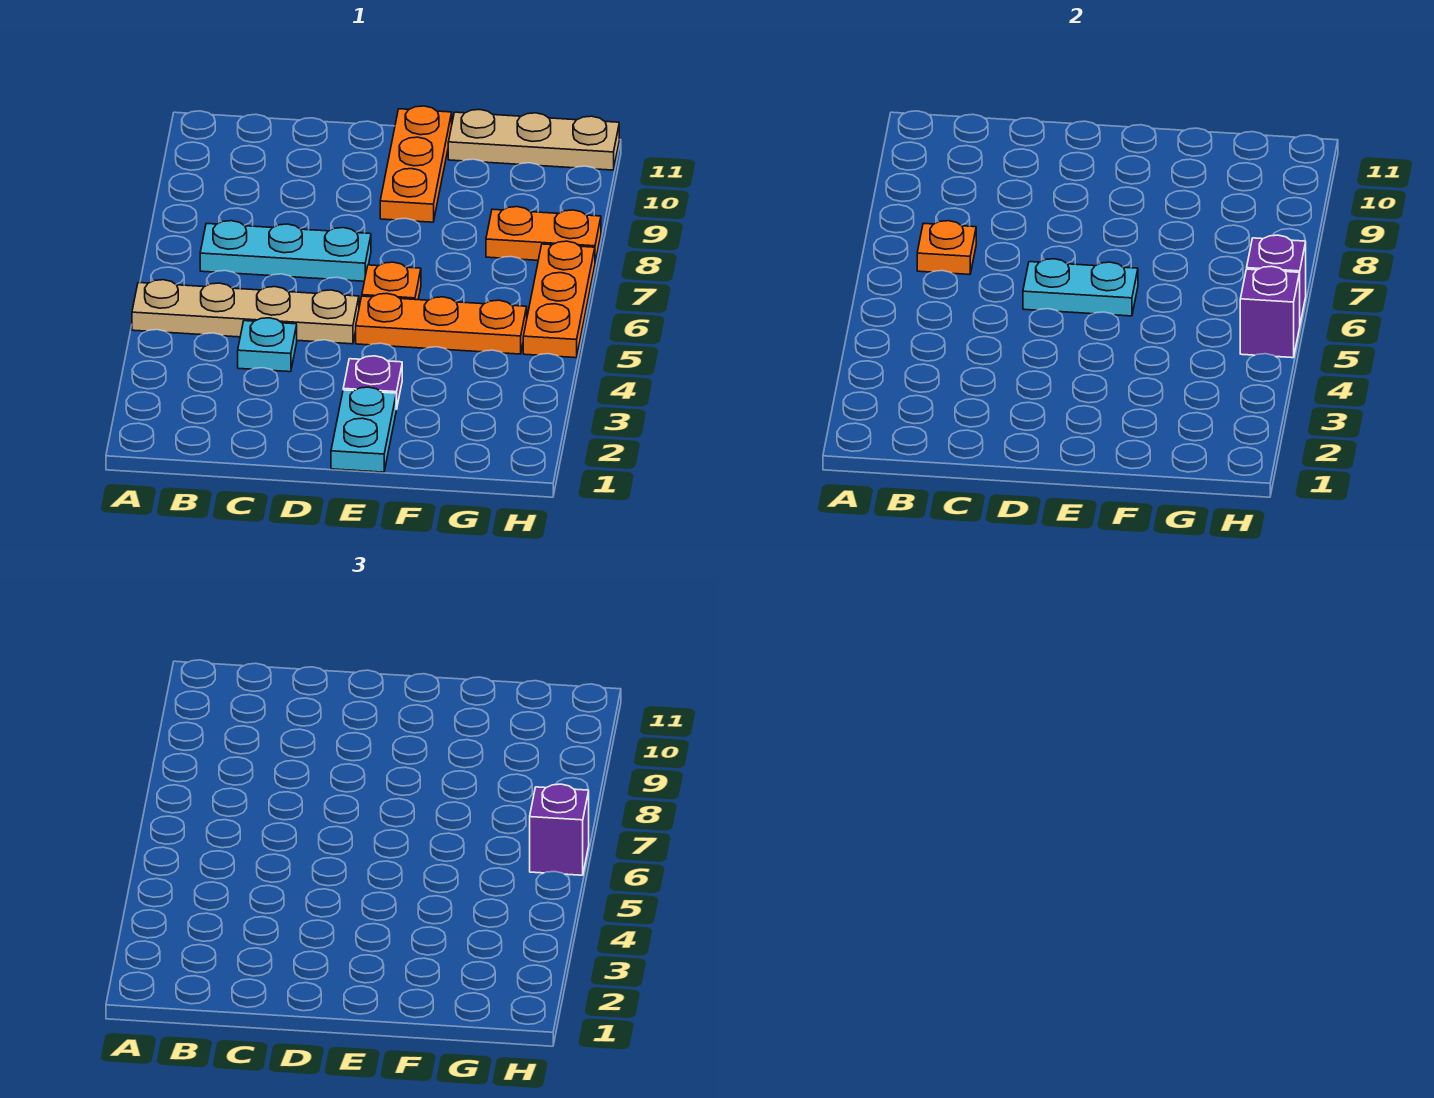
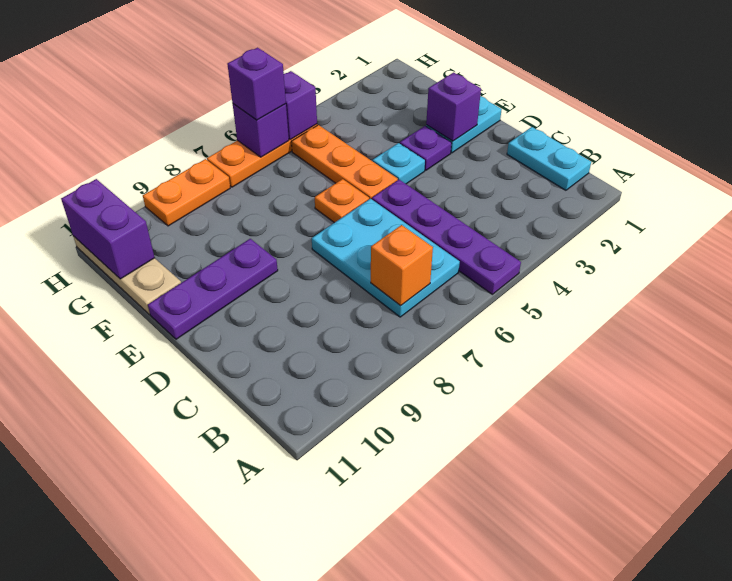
tan plate A5:D5 level 1 -> purple plate A5:D5 level 1
cyan plate B7:D7 level 1 -> cyan plate B6:D7 level 1
orange plate B7 level 2 -> orange brick B7 level 2
cyan plate C4 level 1 -> cyan plate E4 level 1
cyan plate D6:E6 level 2 -> cyan plate B1:C1 level 1
none -> purple brick E2 level 2
orange plate E9:E11 level 1 -> purple plate E9:E11 level 1
orange plate G8:H8 level 1 -> orange plate H8:H9 level 1
none -> purple brick G11:H11 level 2

